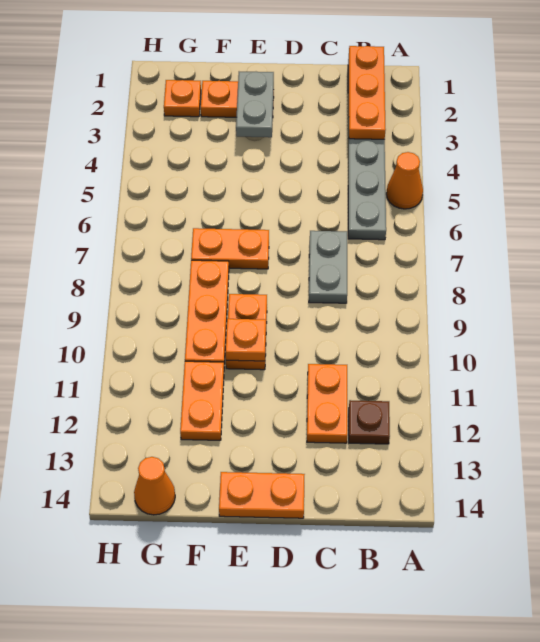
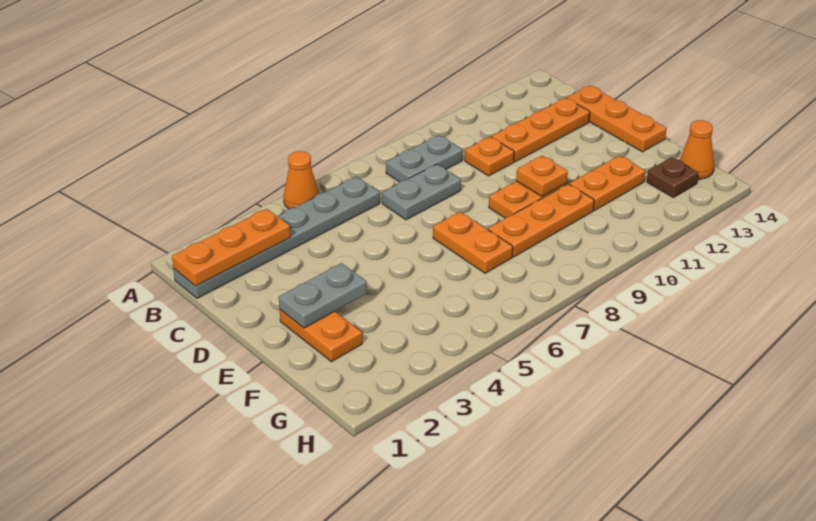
none -> grey plate B8:B9 level 1
brown plate B12 level 1 -> brown plate G13 level 1
orange plate C11:C12 level 1 -> orange plate C11:C13 level 1
orange plate D14:E14 level 1 -> orange plate C14:E14 level 1
orange plate G2 level 1 -> orange plate C10 level 1

